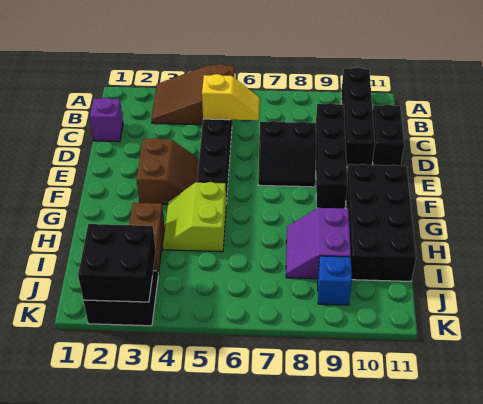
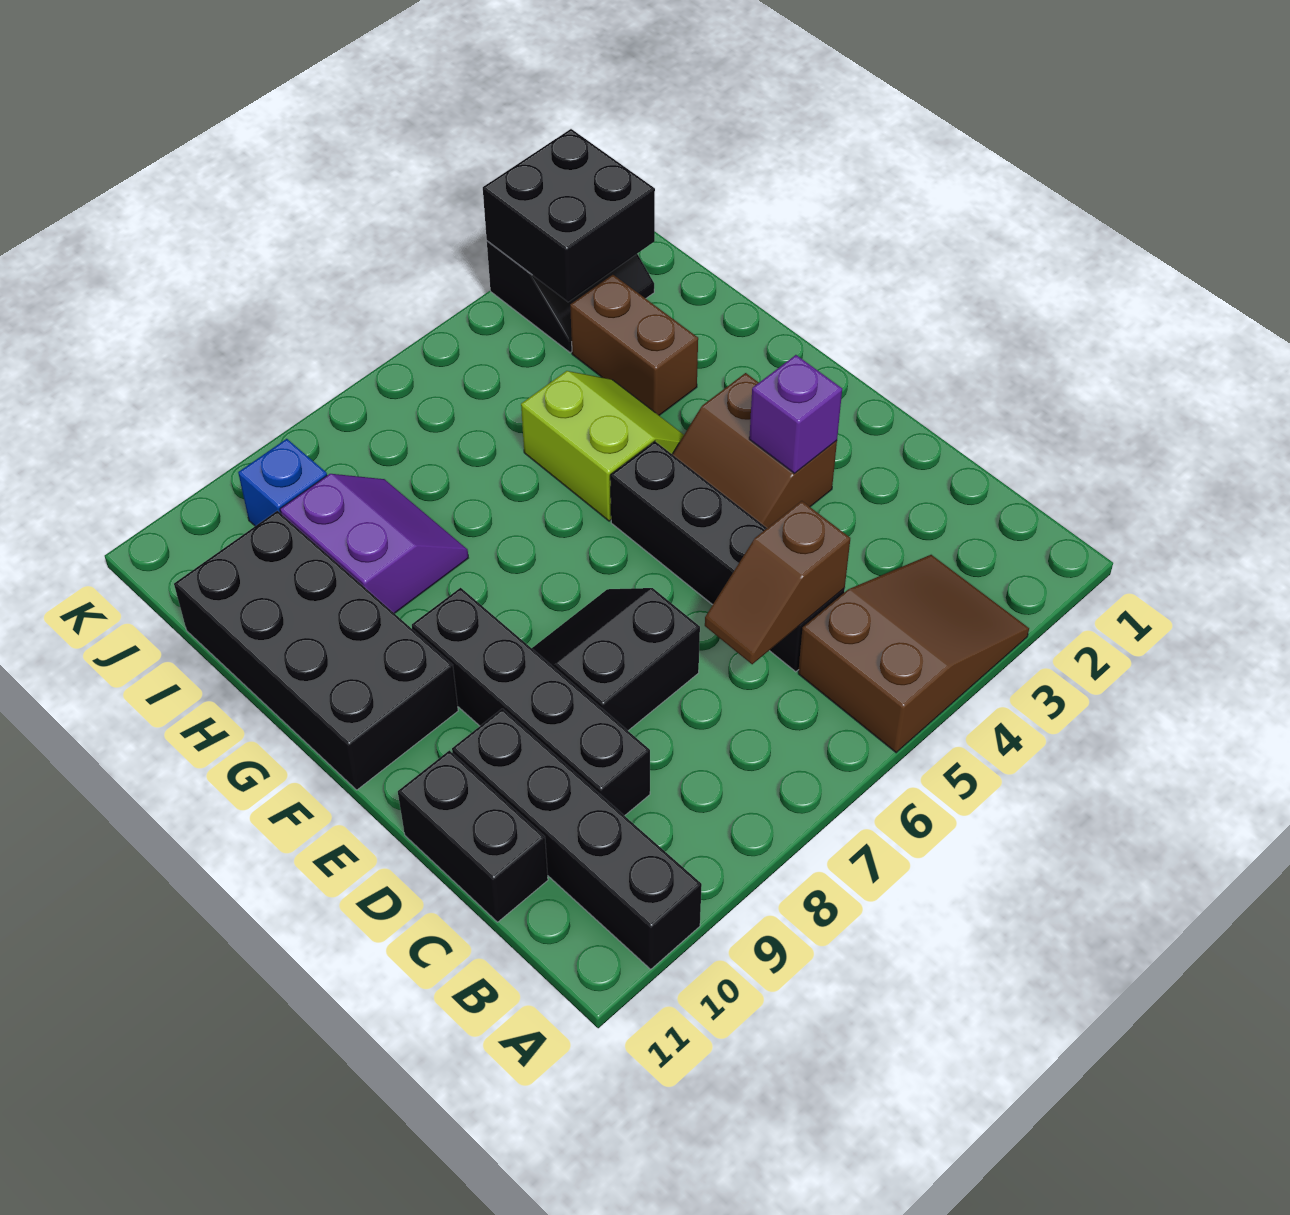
purple brick C1 level 1 -> purple brick E3 level 2
yellow slope C5:C6 level 2 top 5 -> brown slope C5:C6 level 2 top 5

